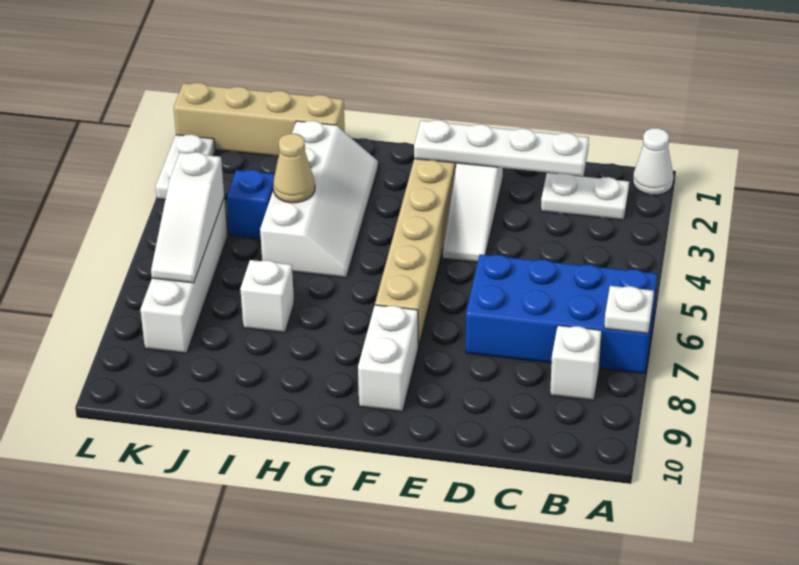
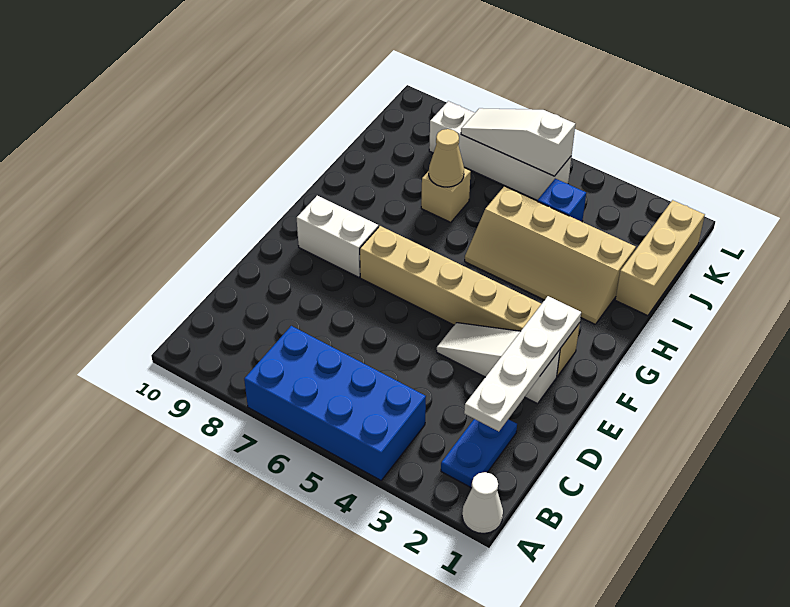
blue brick A6:D7 level 1 -> blue brick A4:B7 level 1
white plate A7 level 2 -> none
white plate B2:C2 level 1 -> blue plate B2:C2 level 1
white brick B8 level 1 -> none
white slope H2:I5 level 1 top I -> tan slope H2:I5 level 1 top I
tan brick I1:L1 level 1 -> tan brick I1:K1 level 1
tan cone I4 level 2 -> tan cone I7 level 2
white brick I7 level 1 -> tan brick I7 level 1
white plate L2:L3 level 1 -> none

